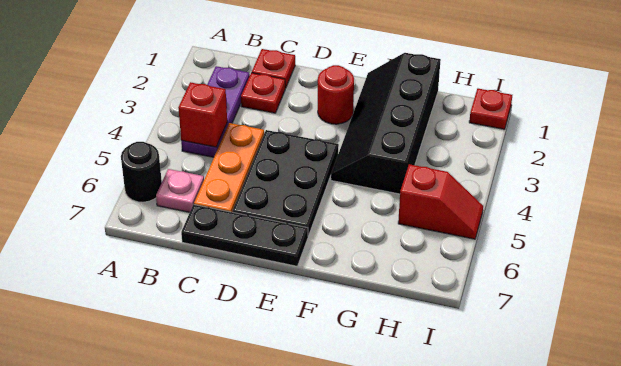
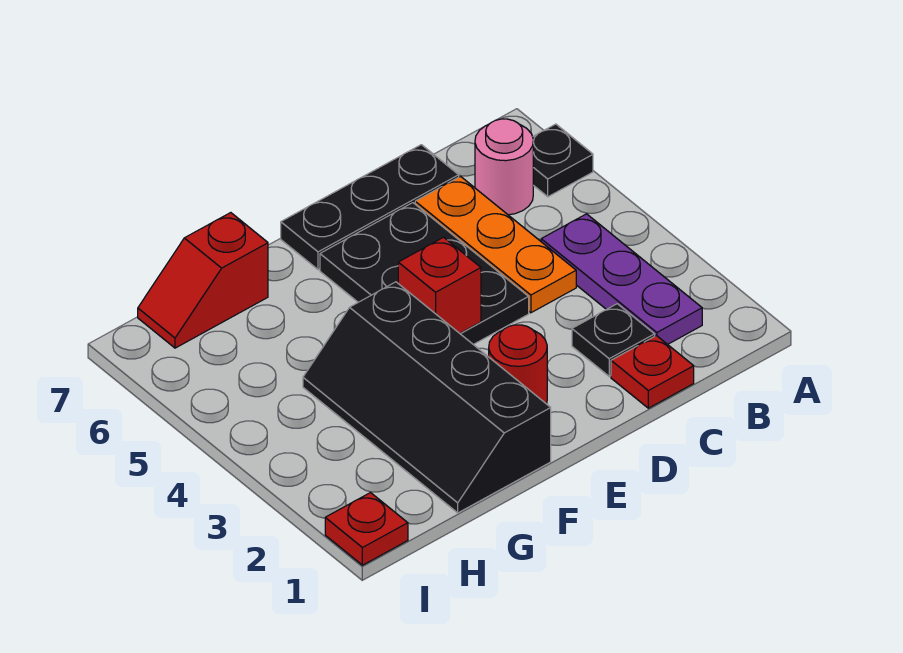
black round brick A6 level 1 -> black plate A6 level 1
red brick B4 level 2 -> red brick E4 level 2
pink plate B6 level 1 -> pink round brick B6 level 1
red plate C2 level 1 -> black plate C2 level 1
black slope F1:G4 level 1 top G -> black slope F1:G4 level 1 top F
red slope H5:I5 level 1 top H -> red slope G7:H7 level 1 top G

